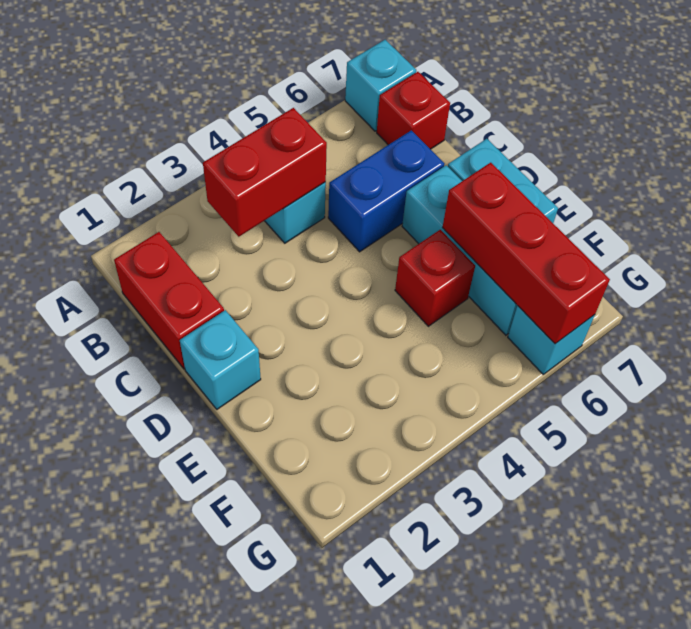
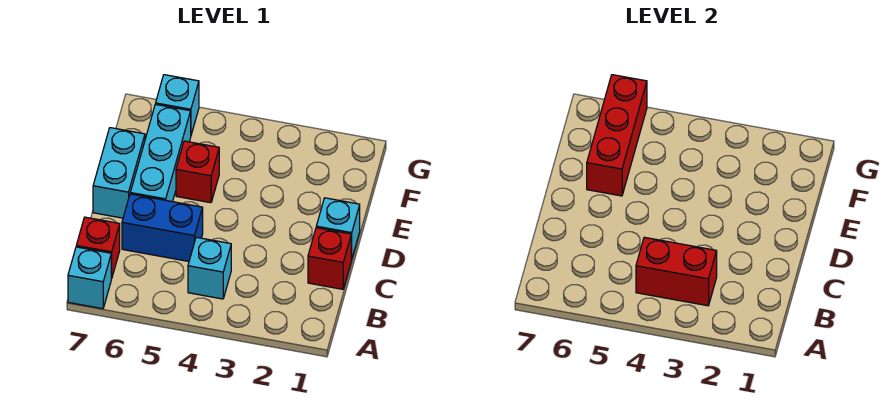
red brick B1:C1 level 1 -> red brick C1 level 1

